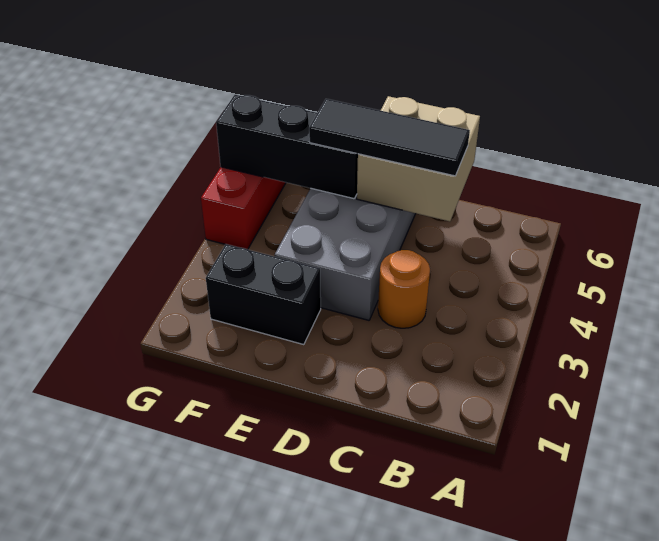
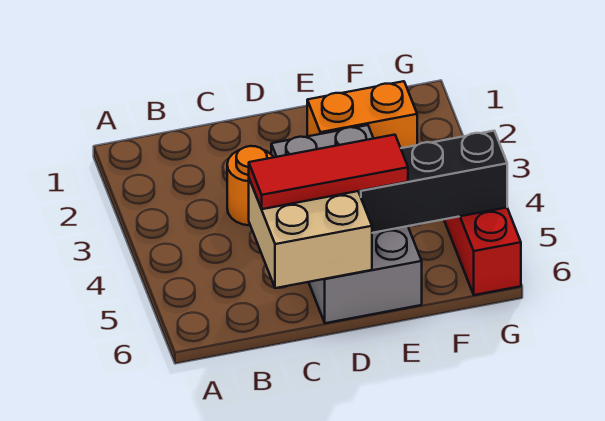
black tile C5:E5 level 3 -> red tile C5:E5 level 3
black brick E2:F2 level 1 -> orange brick E2:F2 level 1

